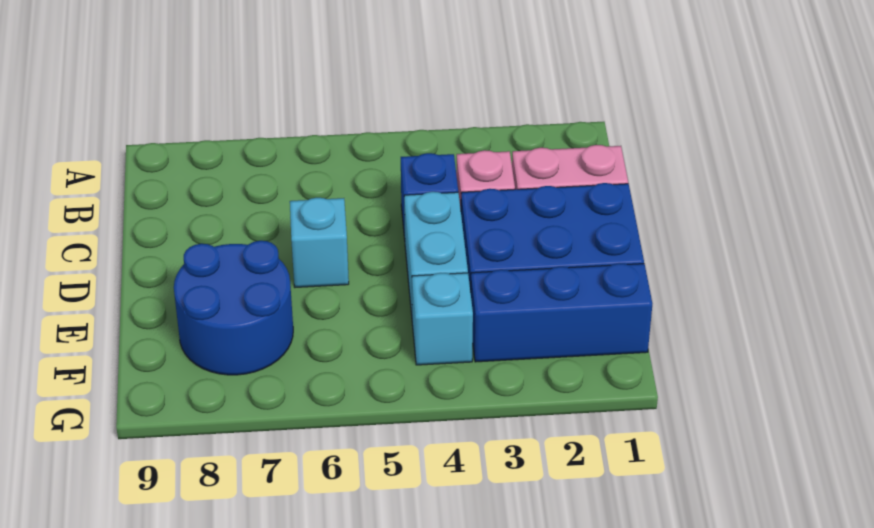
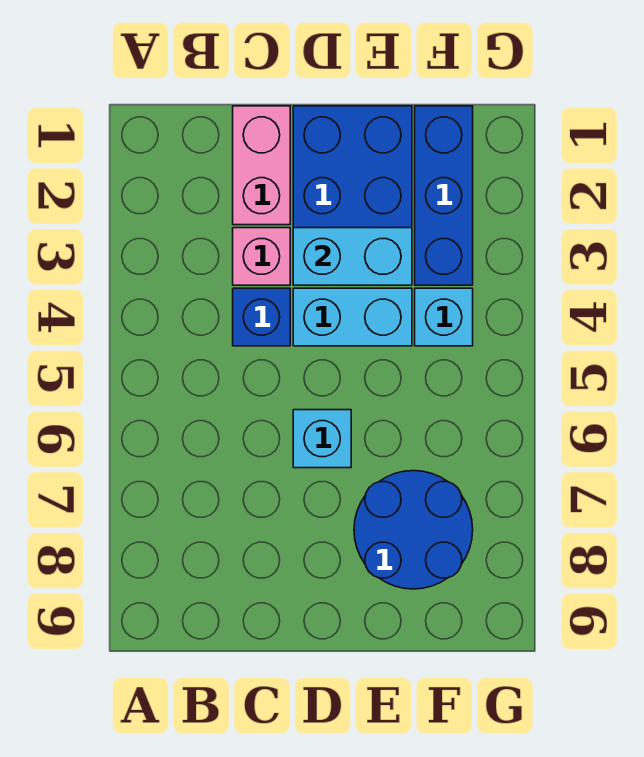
none -> cyan brick D3:E3 level 2

